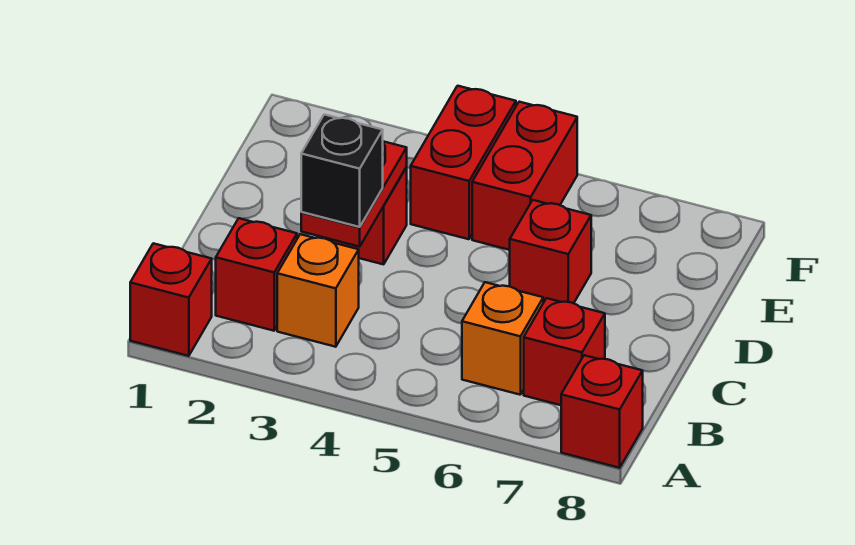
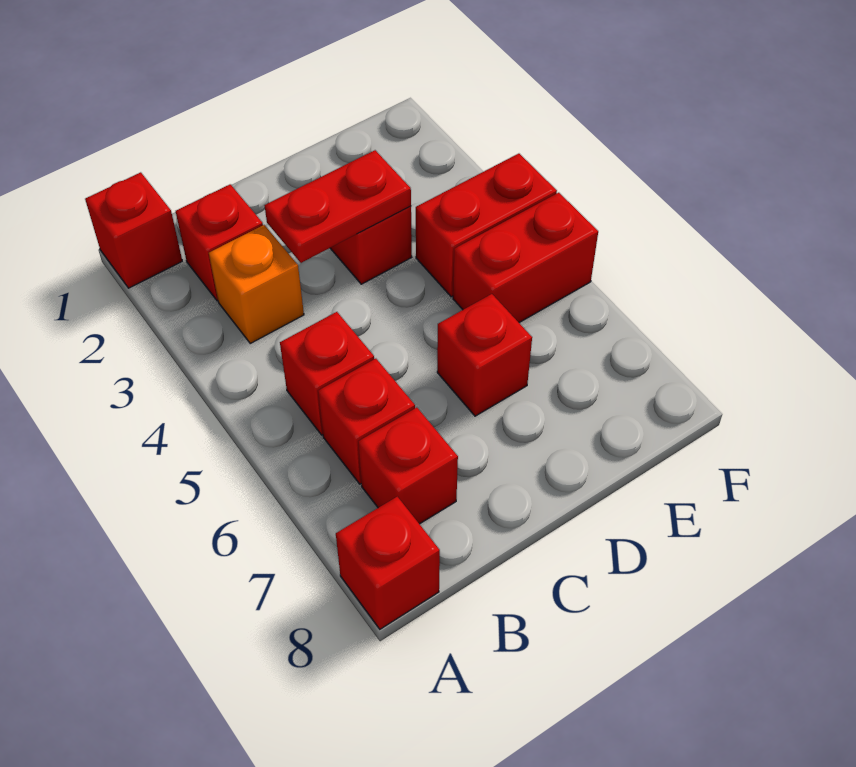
none -> red brick B5 level 1
orange brick B6 level 1 -> red brick B6 level 1
black brick C3 level 3 -> none

